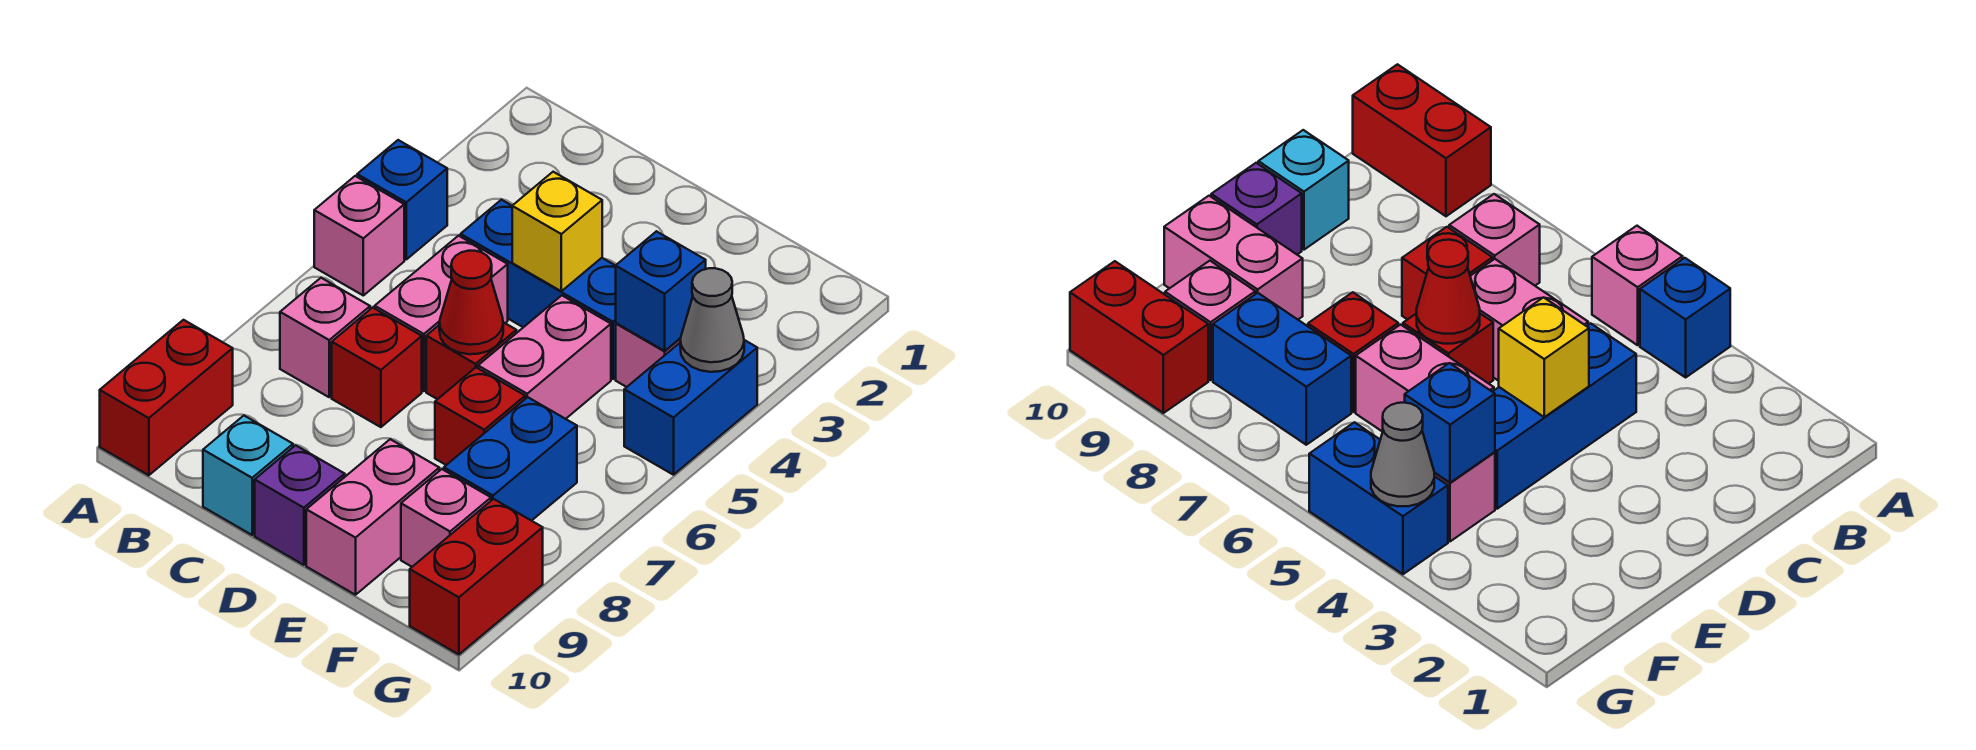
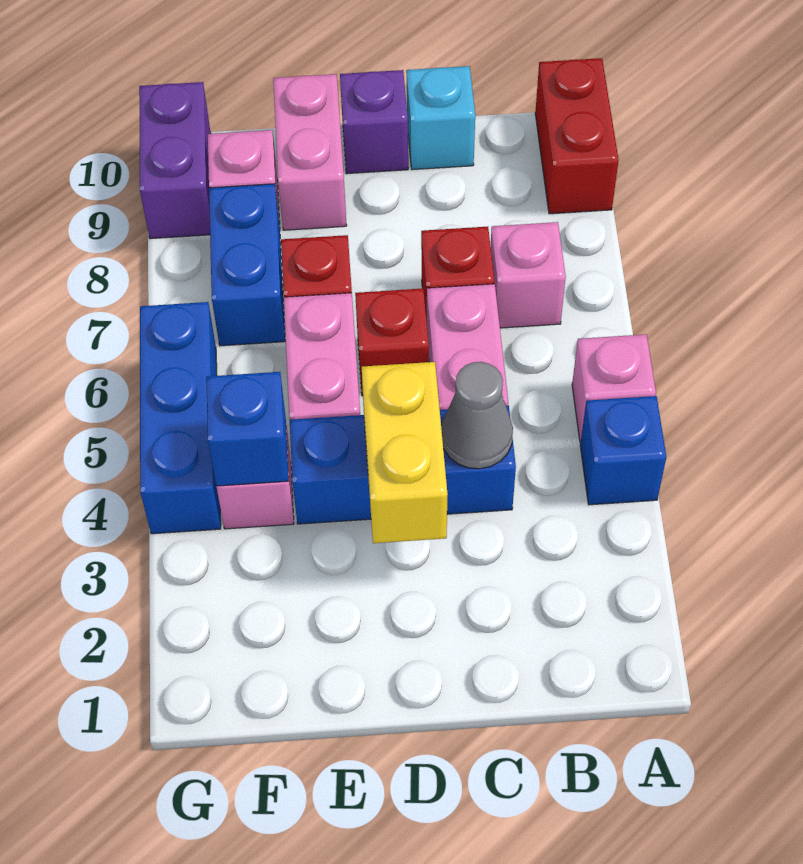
yellow brick D4 level 2 -> yellow brick D3:D4 level 2
red cone D6 level 2 -> none
blue brick G4:G5 level 1 -> blue brick G4:G6 level 1
grey cone G4 level 2 -> grey cone C4 level 2
red brick G9:G10 level 1 -> purple brick G9:G10 level 1

